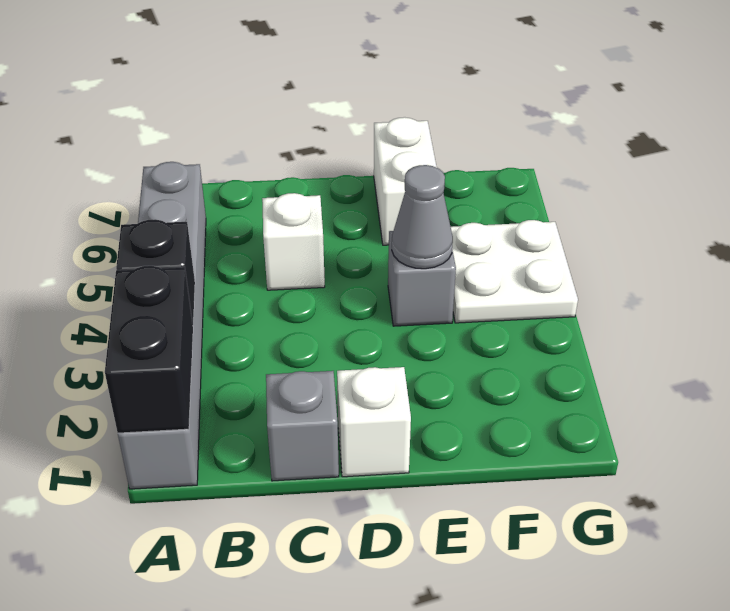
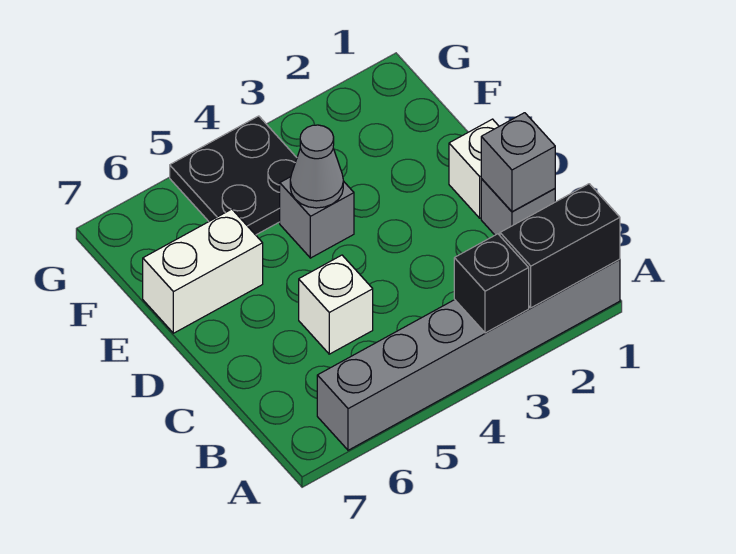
none -> grey brick C1 level 2
white plate F4:G5 level 1 -> black plate F4:G5 level 1

